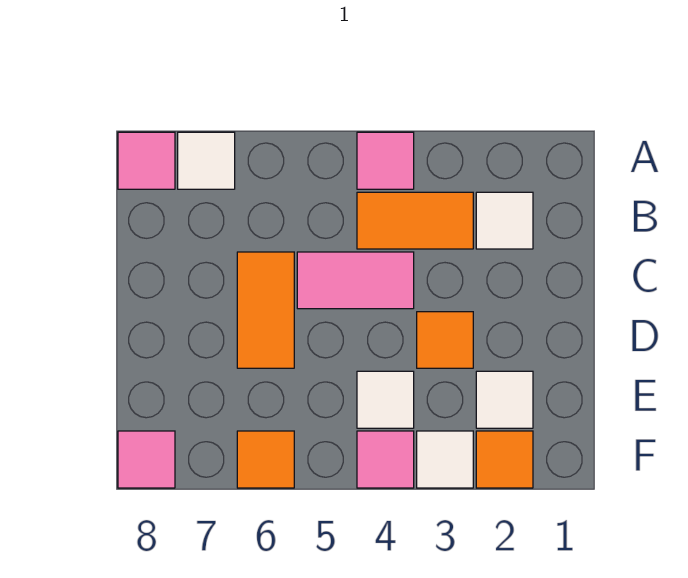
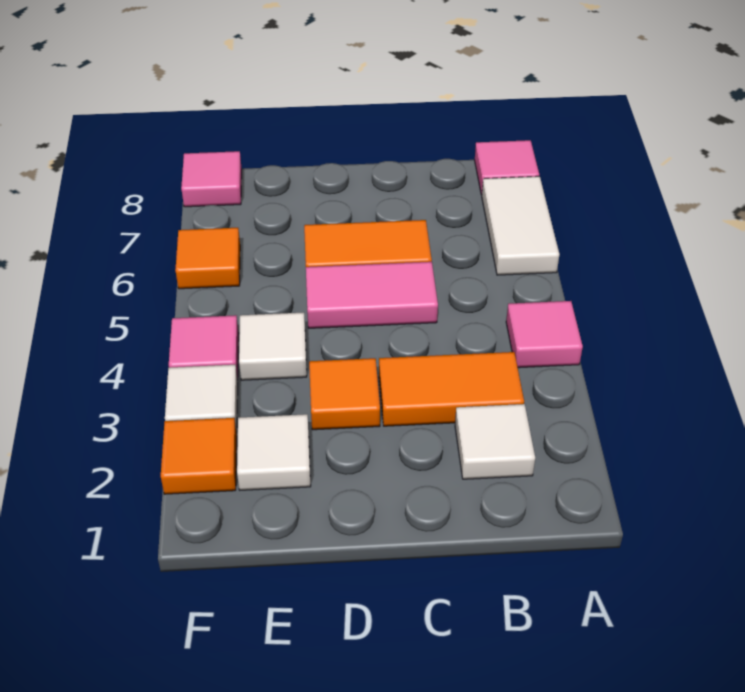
white tile A7 level 1 -> white tile A6:A7 level 1
orange tile B3:B4 level 1 -> orange tile B3:C3 level 1
pink tile C4:C5 level 1 -> pink tile C5:D5 level 1

